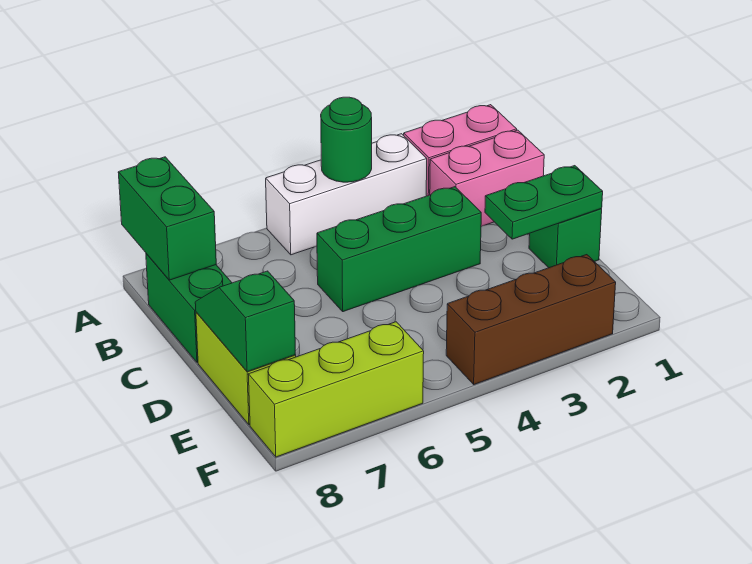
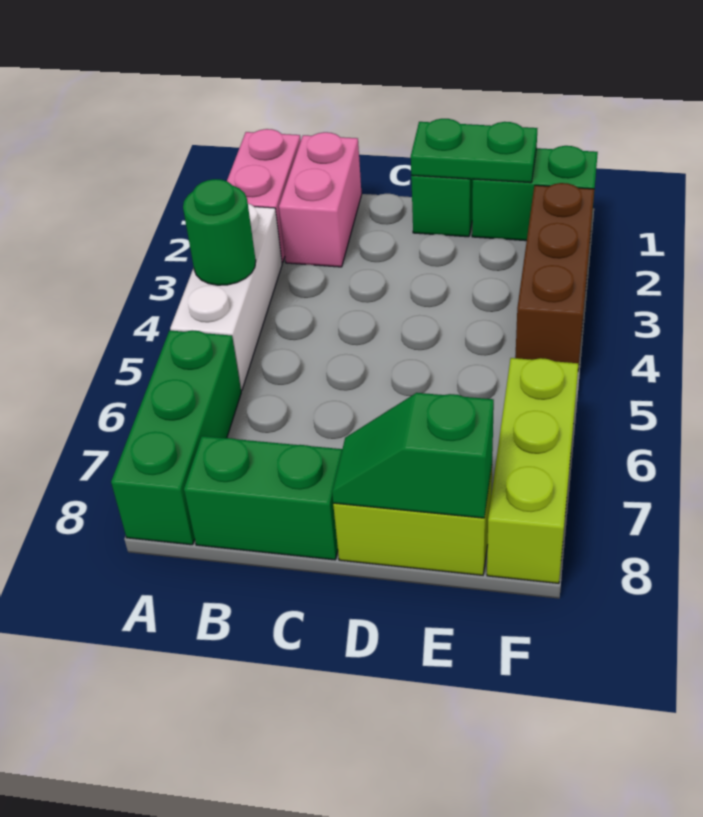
green brick A8:B8 level 2 -> green brick E1:F1 level 1
green brick C3:C5 level 1 -> green brick A6:A8 level 1
green plate D1:D2 level 2 -> green plate D1:E1 level 2

